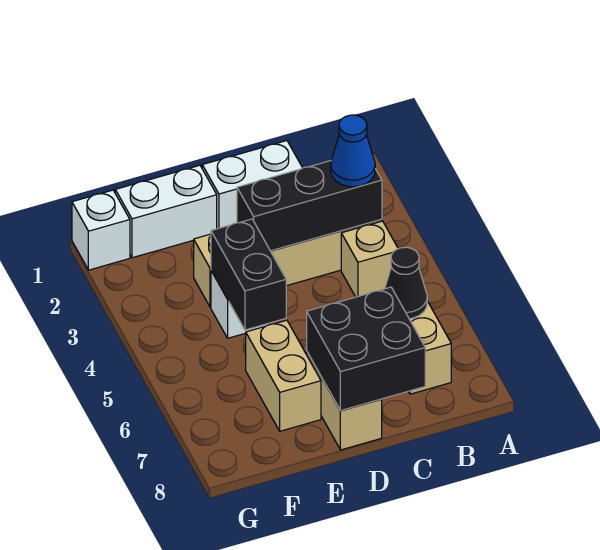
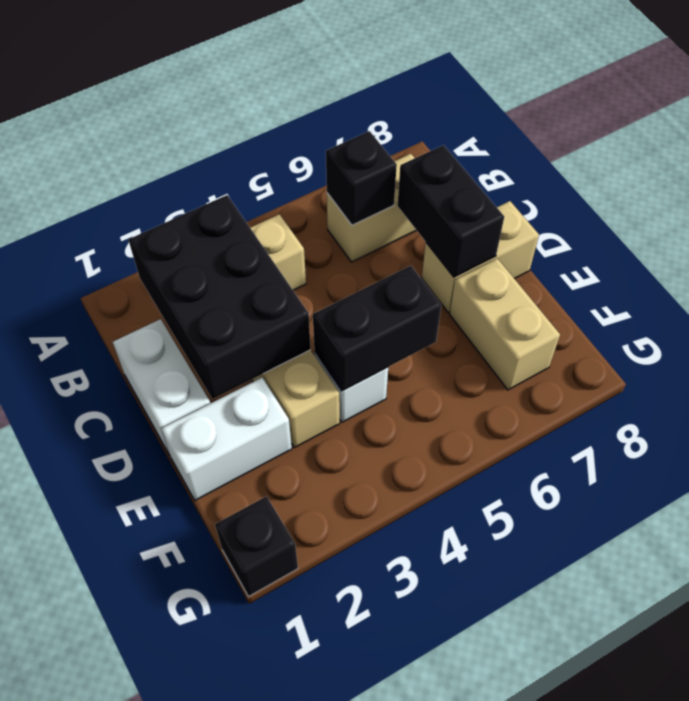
black brick B3:D3 level 2 -> black brick B2:D3 level 2
blue cone B3 level 3 -> none
black cone B6 level 2 -> black brick B6 level 2
black brick C7:D8 level 2 -> black brick C7:D7 level 2
white brick E1:F1 level 1 -> white brick E1:E2 level 1
tan brick E6:E7 level 1 -> tan brick E7:F7 level 1
white brick G1 level 1 -> black brick G1 level 1

